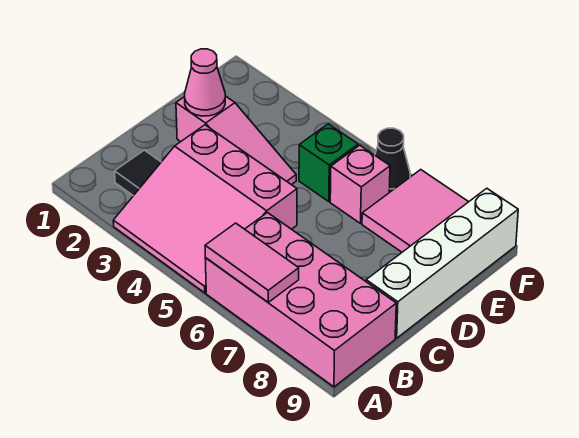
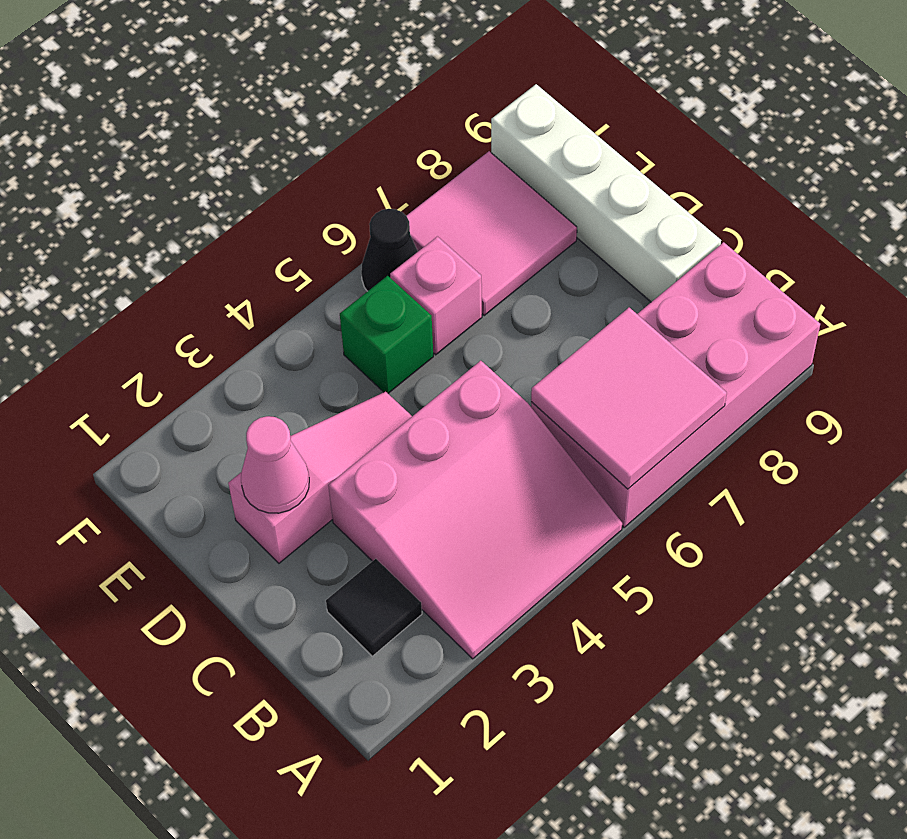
pink tile A6:A7 level 2 -> pink tile A6:B7 level 2

